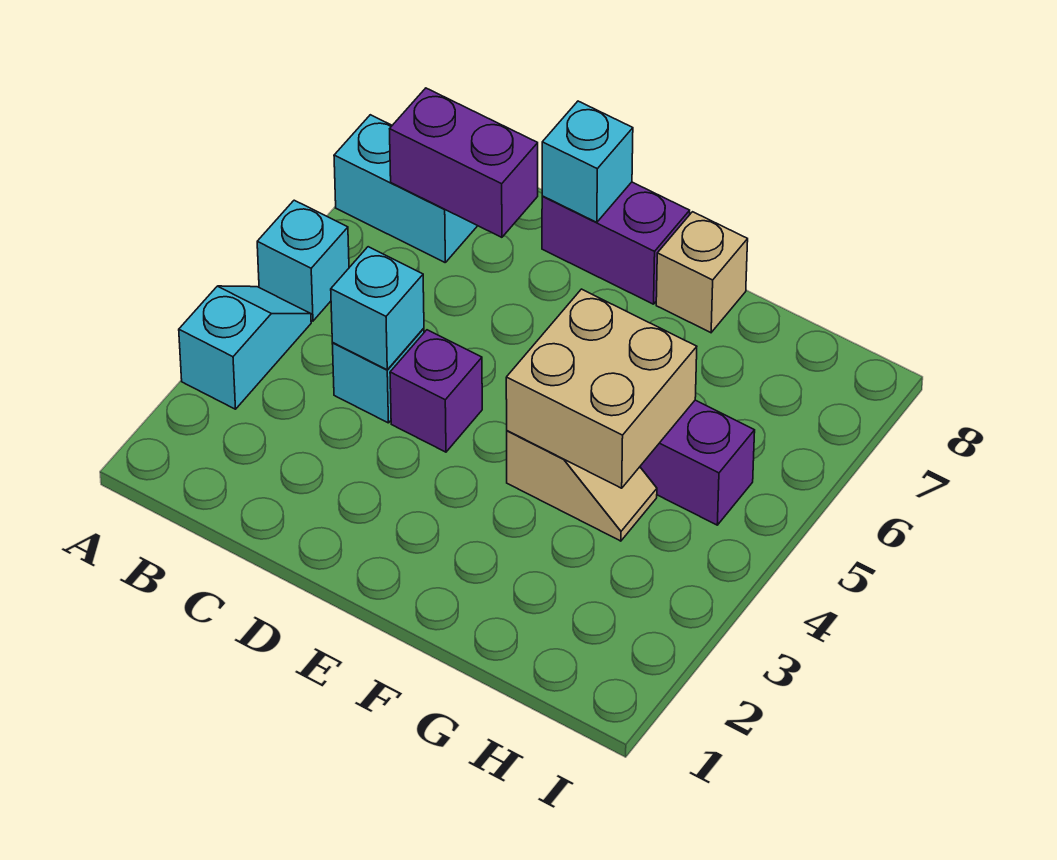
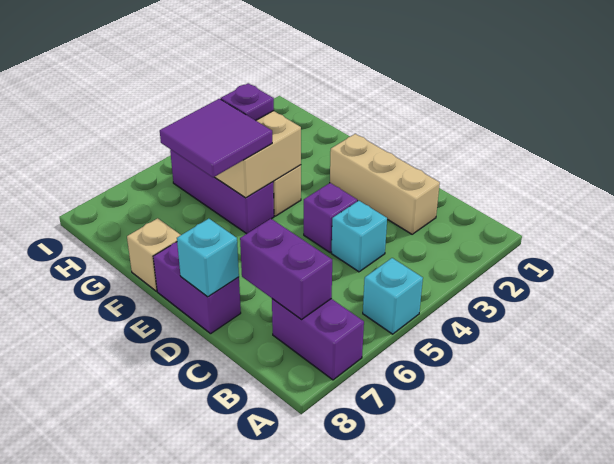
cyan slope A3:A4 level 1 top 3 -> none
cyan brick A7:B7 level 1 -> purple brick A7:B7 level 1
none -> tan brick C2:E2 level 1
cyan brick C4 level 2 -> none
none -> purple tile F5:G6 level 3
none -> purple plate G4 level 3

